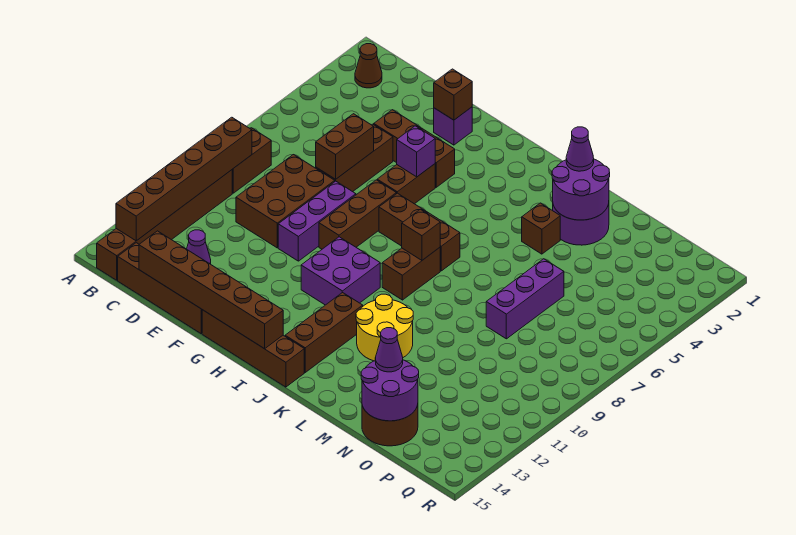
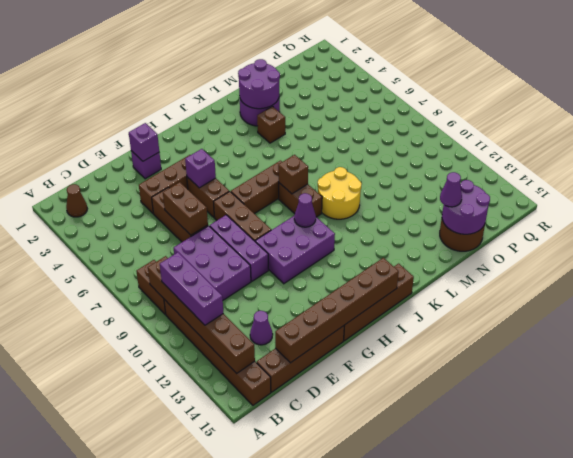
brown brick D8:E10 level 1 -> purple brick D8:E10 level 1
brown brick F2 level 2 -> purple brick F2 level 2
purple brick H10:I11 level 1 -> purple brick G10:I11 level 1
brown brick J12:J14 level 1 -> none
yellow round brick K11:L12 level 1 -> yellow round brick K9:L10 level 1
purple cone L2 level 3 -> purple cone I10 level 2
purple brick N6:N8 level 1 -> purple brick B10:B12 level 3

